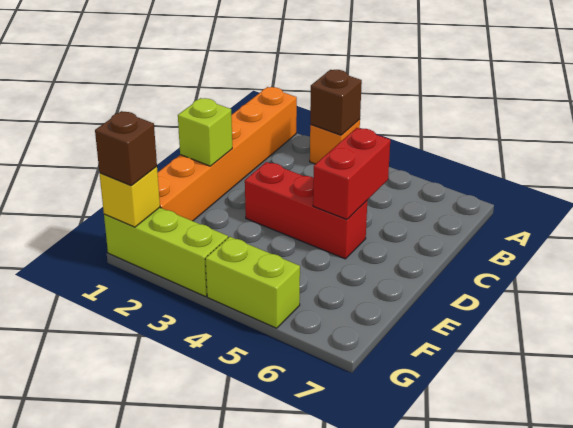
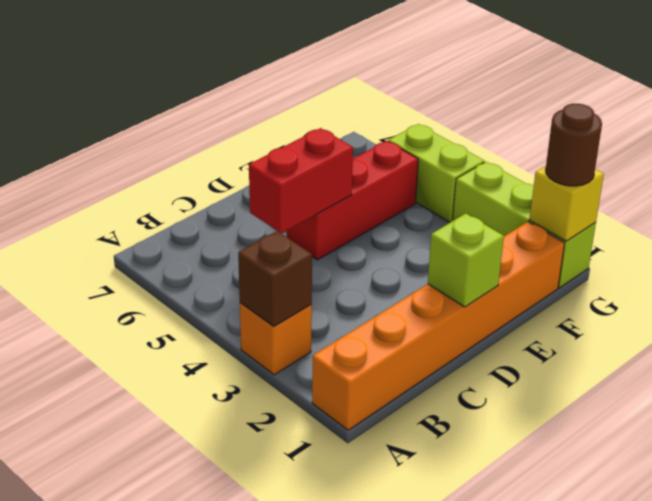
red brick D3:D5 level 1 -> red brick D5:F5 level 1
brown brick G1 level 3 -> brown round brick G1 level 3

